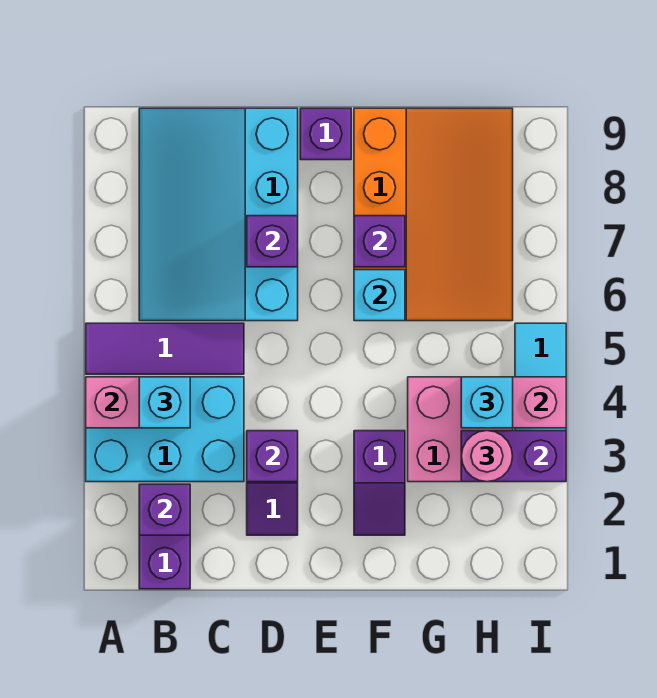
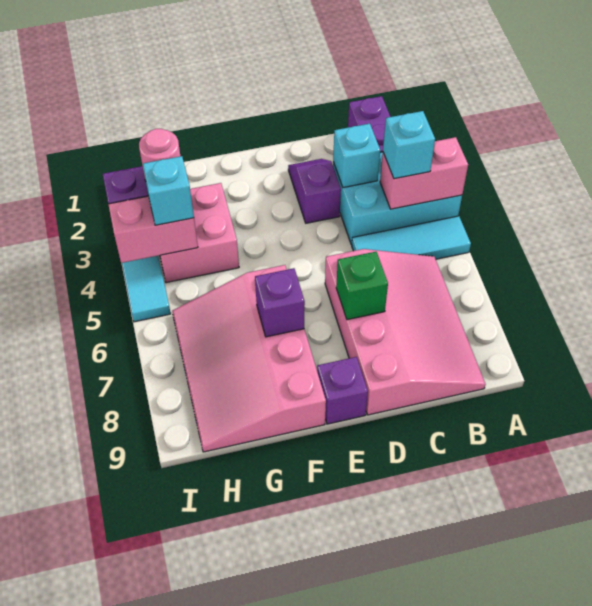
purple tile A5:C5 level 1 -> cyan tile A5:C5 level 1
purple brick B2 level 2 -> none
cyan slope B6:D9 level 1 top D -> pink slope B6:D9 level 1 top D
purple brick D3 level 2 -> none
purple brick D7 level 2 -> green brick D7 level 2
purple slope F2:F3 level 1 top 3 -> none
orange slope F6:H9 level 1 top F -> pink slope F6:H9 level 1 top F
cyan brick F6 level 2 -> cyan brick C3 level 2

